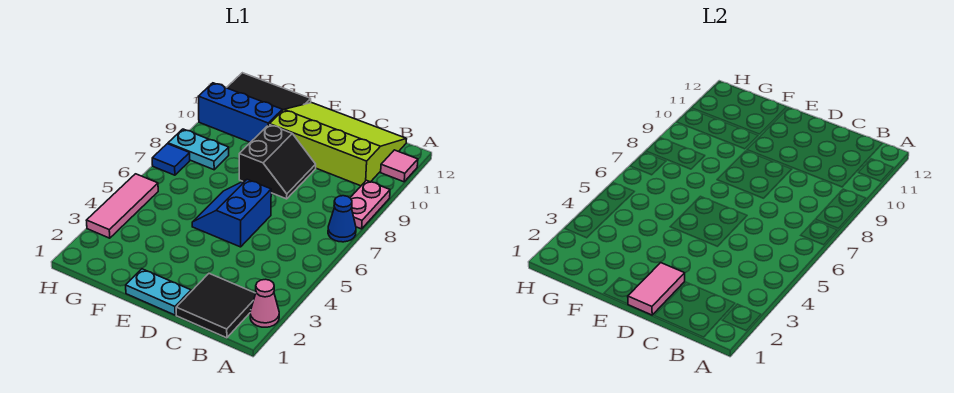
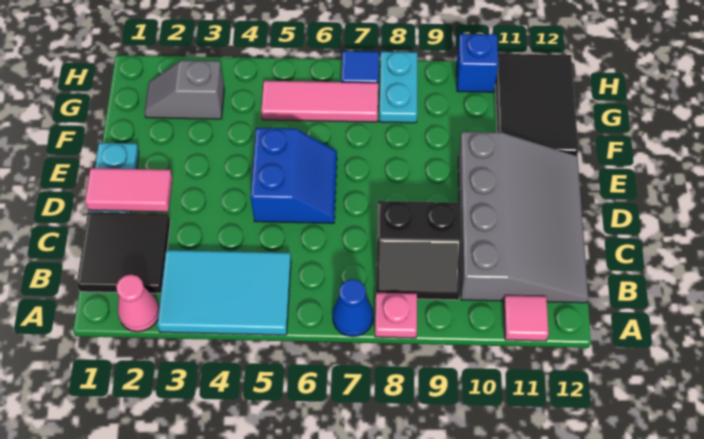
none -> cyan tile A3:B5 level 1
pink plate A8:A9 level 1 -> pink plate A8 level 1
lime slope B10:E12 level 1 top 10 -> grey slope B10:E12 level 1 top 10
blue slope D5:E6 level 1 top D -> blue slope D5:E6 level 1 top 5
black slope D8:E9 level 1 top E -> black slope B8:C9 level 1 top C
blue brick F10:H10 level 1 -> blue brick H10 level 1
none -> grey slope G2:G3 level 1 top 3
pink tile H3:H5 level 1 -> pink tile G5:G7 level 1

